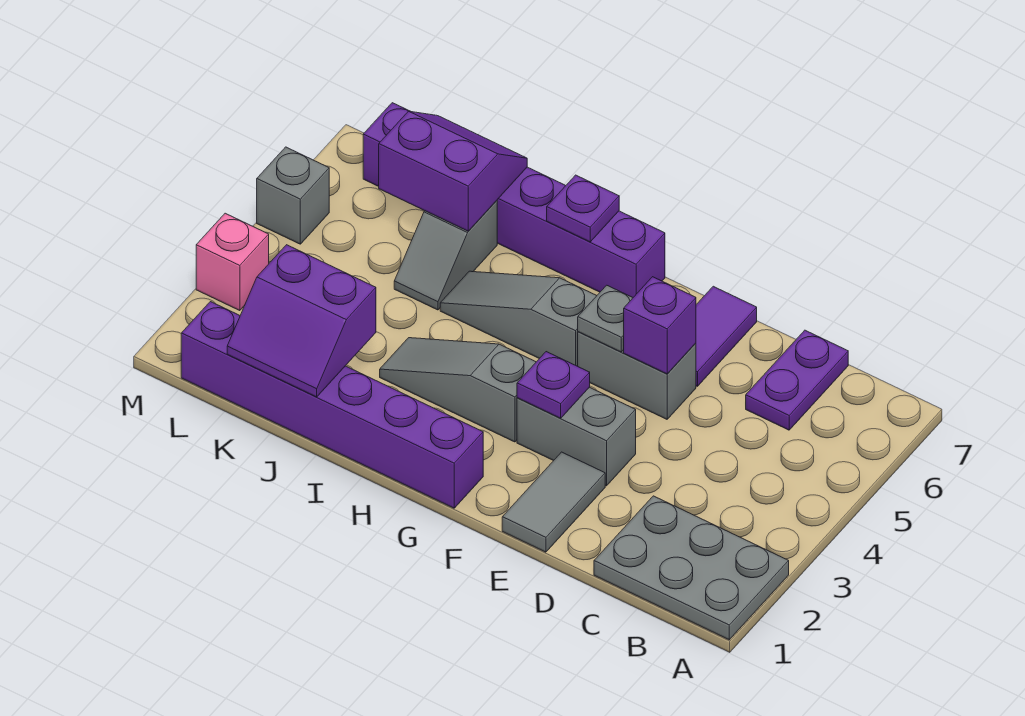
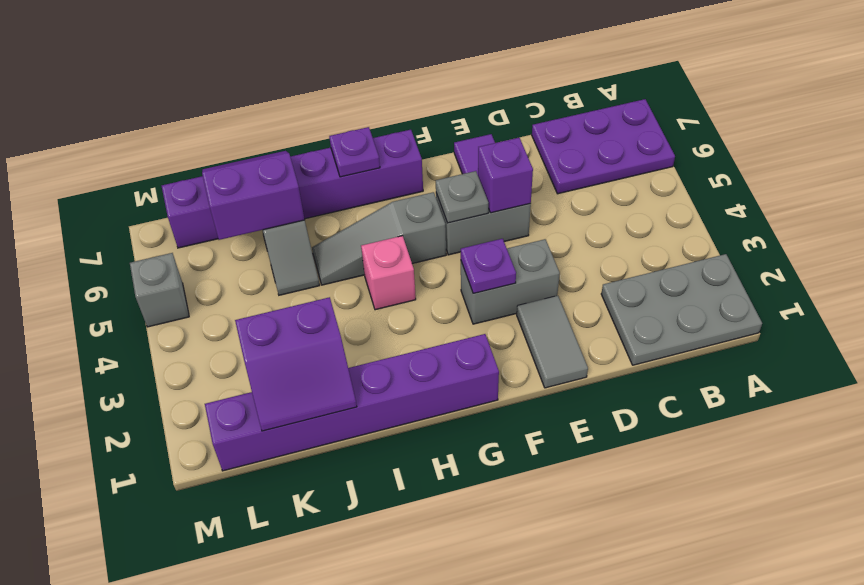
purple plate C6:C7 level 1 -> purple plate A6:C7 level 1
grey slope G3:I3 level 1 top G -> none
pink brick M3 level 1 -> pink brick H4 level 1

